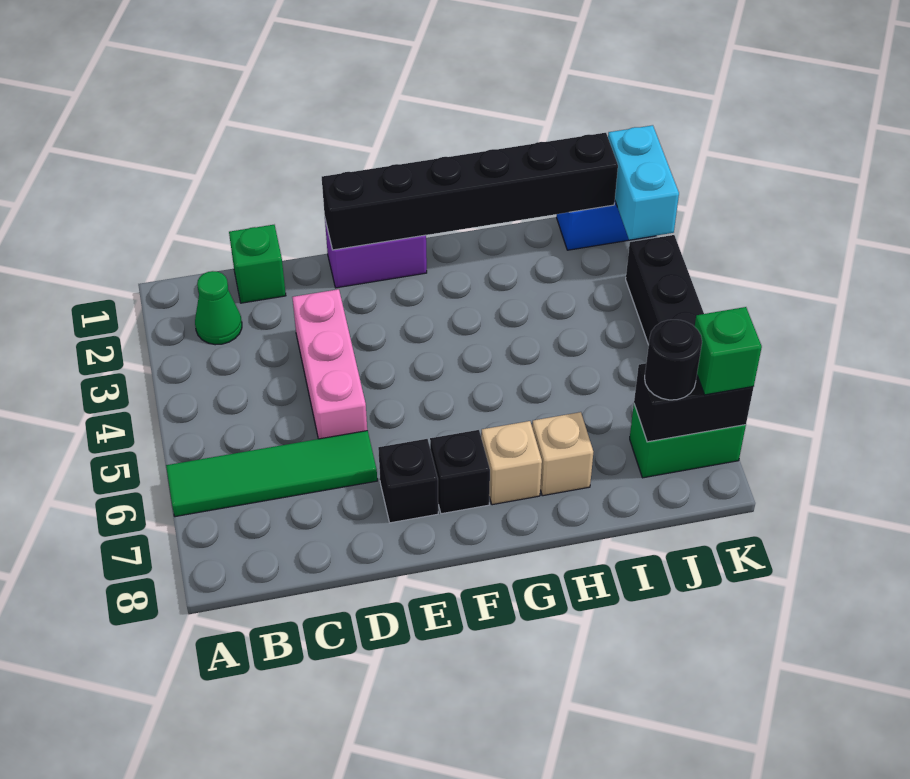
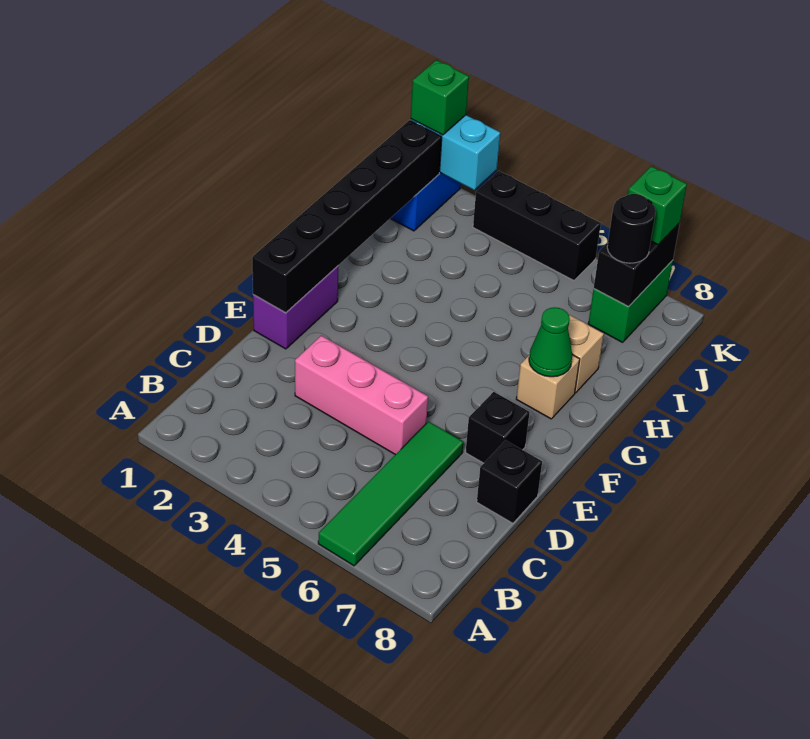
green cone B2 level 1 -> green cone G7 level 2
green brick C1 level 1 -> green brick K1 level 3
black brick F7 level 1 -> black brick D8 level 1

